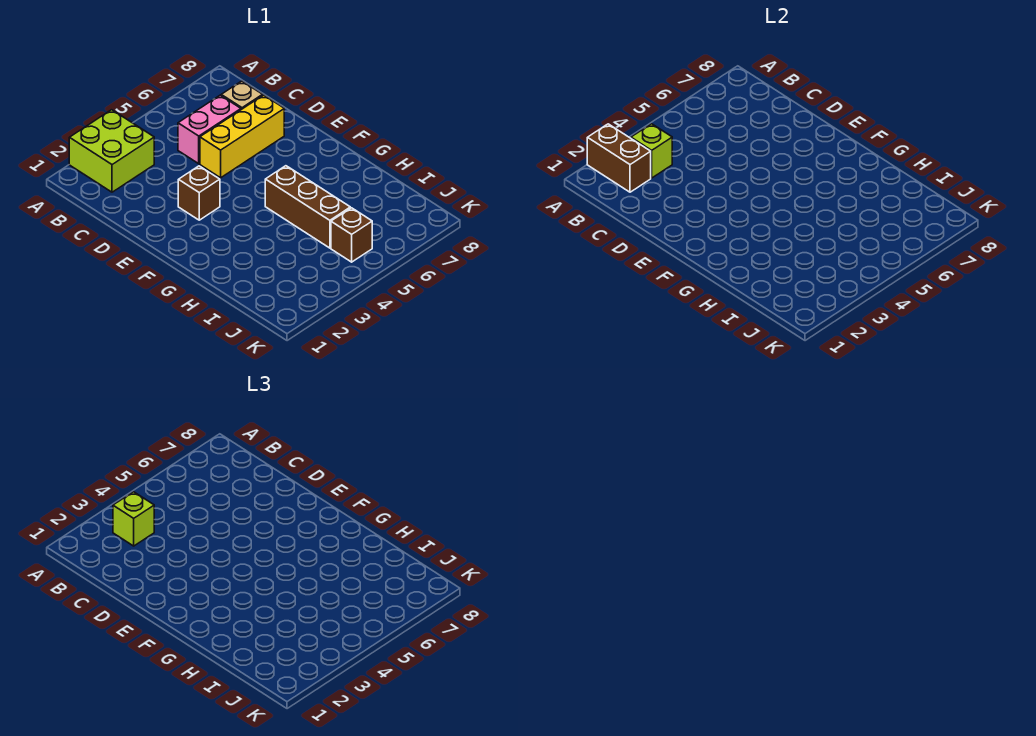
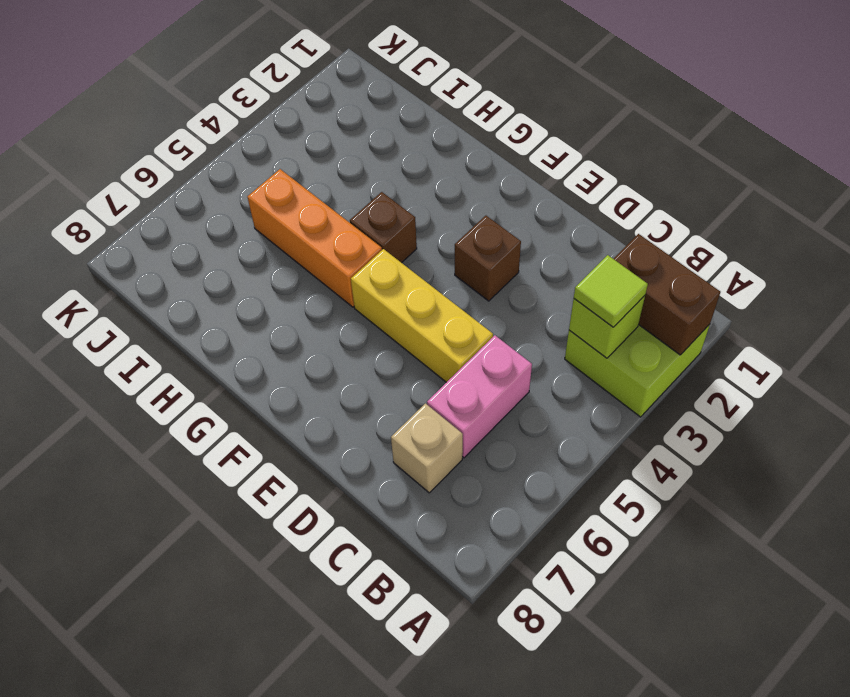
lime brick B3 level 3 -> lime tile B3 level 3
yellow brick D5:D7 level 1 -> yellow brick D5:F5 level 1
brown brick G5:I5 level 1 -> orange brick G5:I5 level 1
brown brick J5 level 1 -> brown brick G4 level 1

